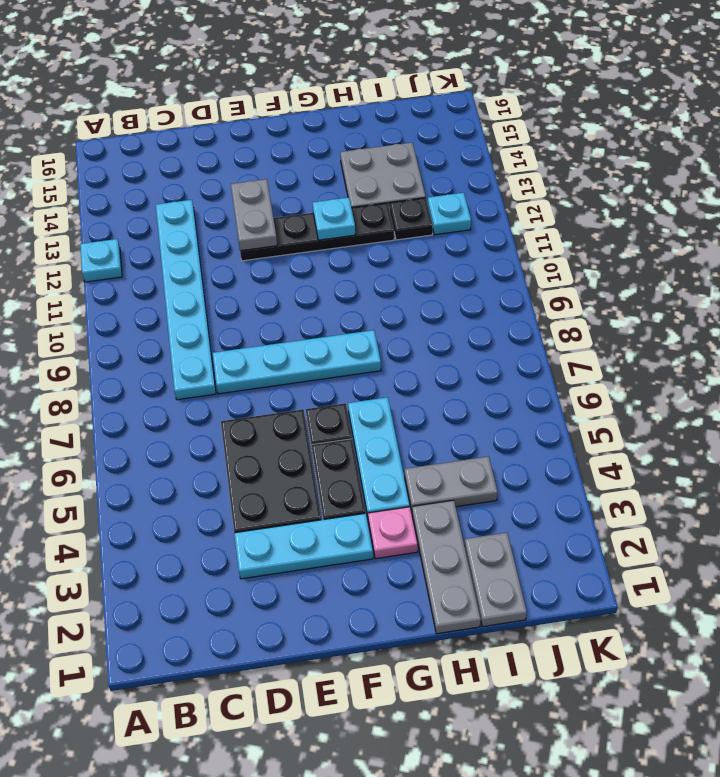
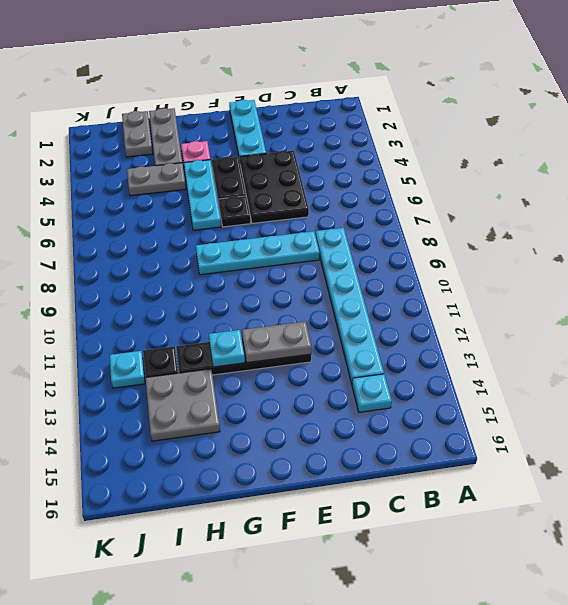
cyan plate A12 level 1 -> cyan plate C14 level 1
cyan plate D3:F3 level 1 -> cyan plate E1:E3 level 1
grey plate E12:E13 level 2 -> grey plate E12:F12 level 2

